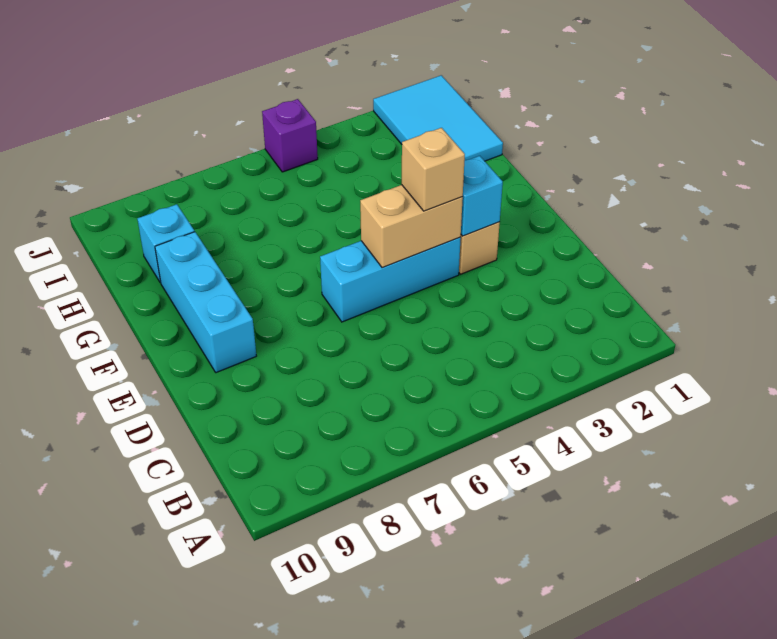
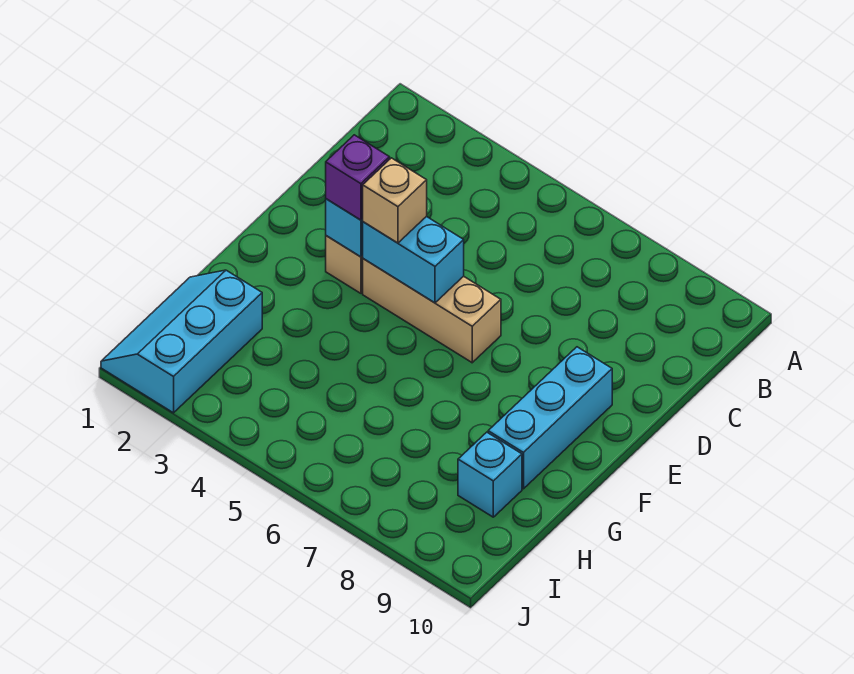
cyan brick E4:E6 level 1 -> tan brick E4:E6 level 1
tan brick E4:E5 level 2 -> cyan brick E4:E5 level 2
cyan tile H1:J2 level 1 -> cyan slope H1:J2 level 1 top 2
purple brick J5 level 1 -> purple brick E3 level 3

